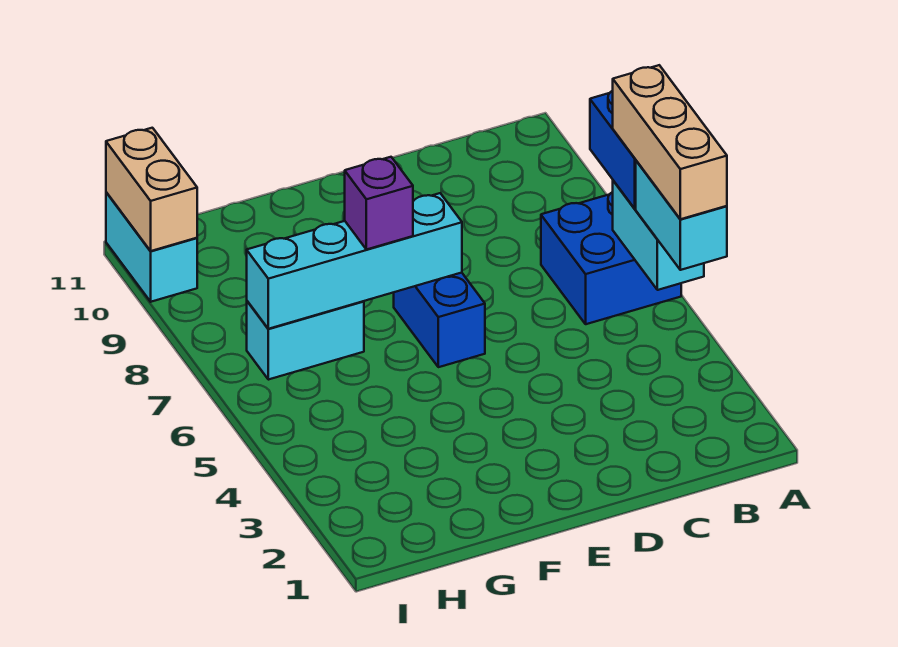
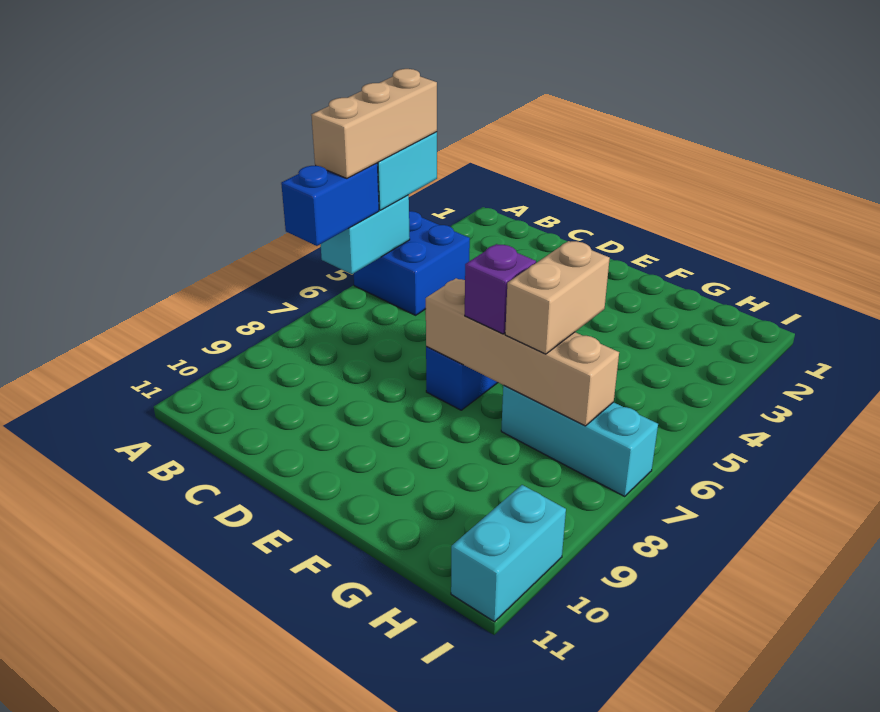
blue brick A6:B7 level 1 -> blue brick A4:B5 level 1
cyan brick E7:H7 level 2 -> tan brick E7:H7 level 2
cyan brick G7:H7 level 1 -> cyan brick G7:I7 level 1
tan brick I10:I11 level 2 -> tan brick G6:G7 level 3

